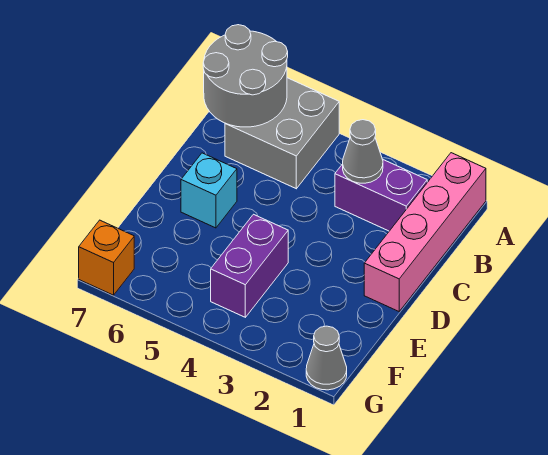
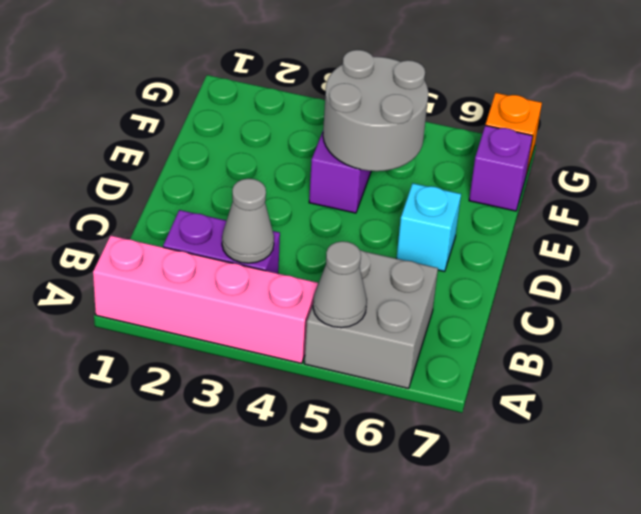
pink brick A1:D1 level 1 -> pink brick A1:A4 level 1
grey round brick A6:B7 level 2 -> grey round brick E4:F5 level 2
none -> purple brick F7 level 1
grey cone G1 level 1 -> grey cone A5 level 2

